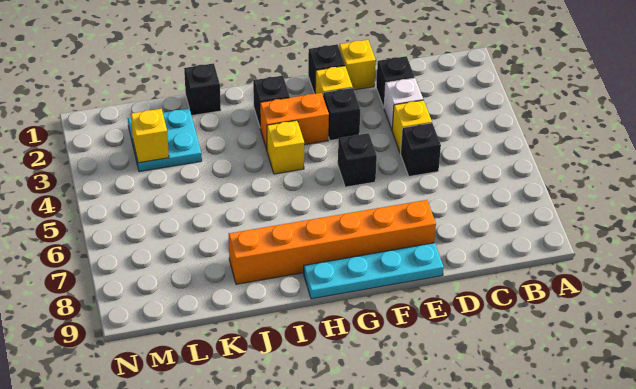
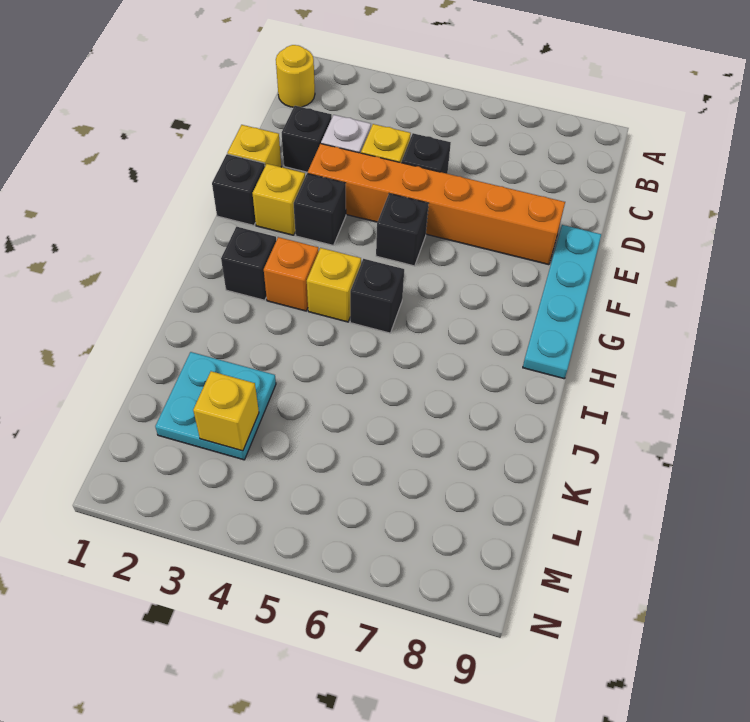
none -> yellow round brick B1 level 1
orange brick E8:J8 level 1 -> orange brick E3:E8 level 1
orange brick G3:H3 level 1 -> orange brick H3 level 1
black brick J1 level 1 -> black brick H5 level 1

